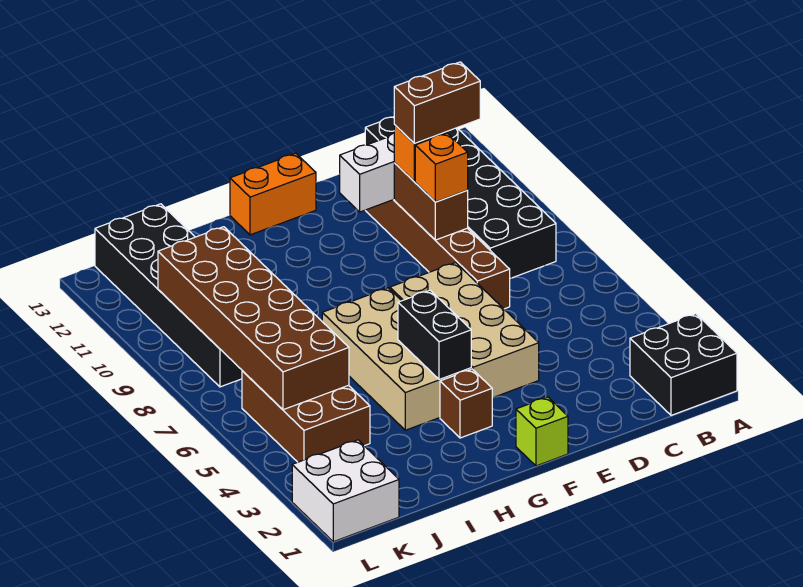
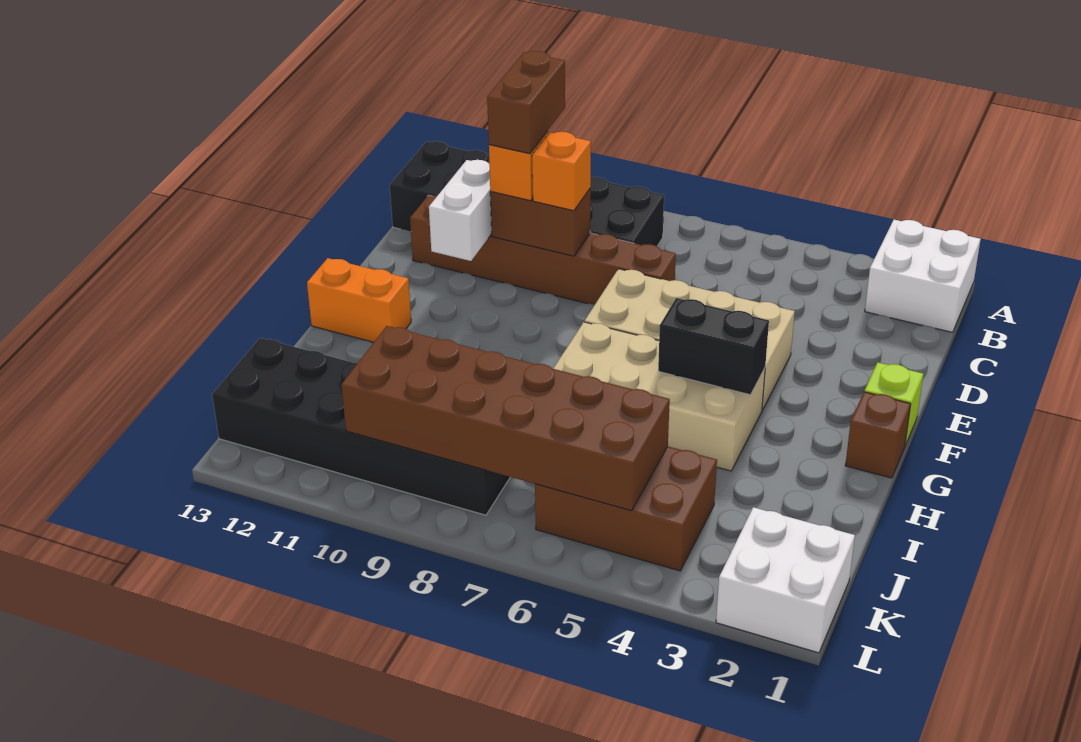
black brick A1:B2 level 1 -> white brick A1:B2 level 1
orange brick F13:G13 level 1 -> orange brick G12:G13 level 1
brown brick G3 level 1 -> brown brick G1 level 1

